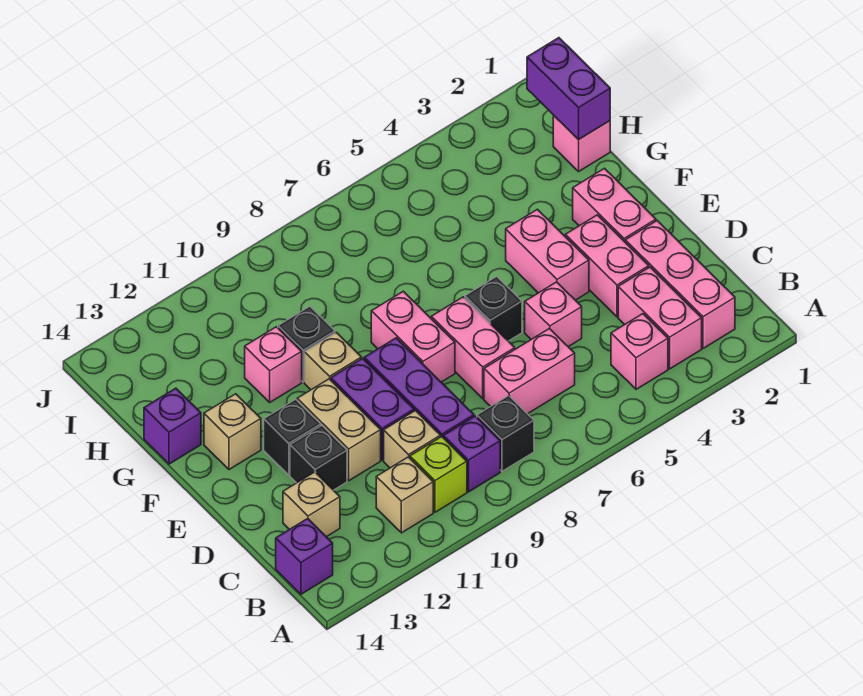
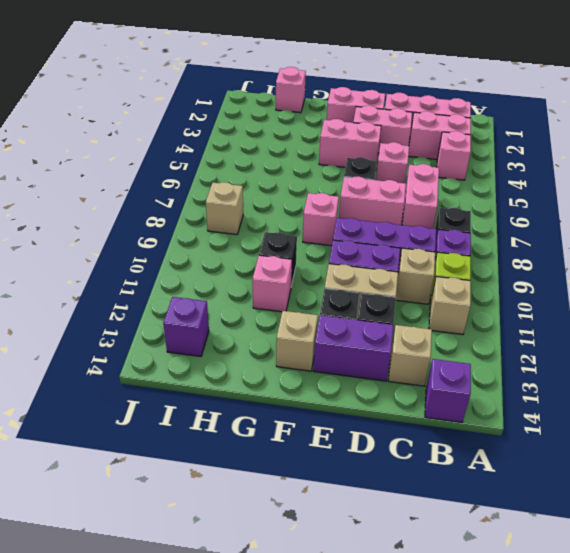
pink brick E8:F8 level 1 -> pink brick F8 level 1
tan brick F10 level 1 -> tan brick I8 level 1
purple brick G14 level 1 -> purple brick I13 level 1
purple brick H1:I1 level 2 -> purple brick D13:E13 level 1

